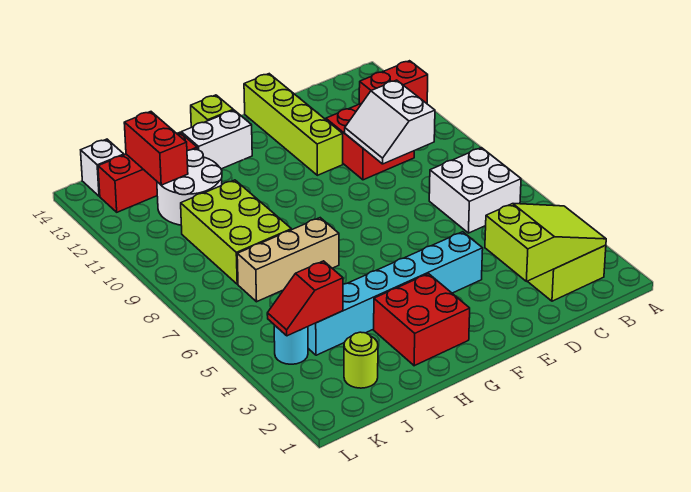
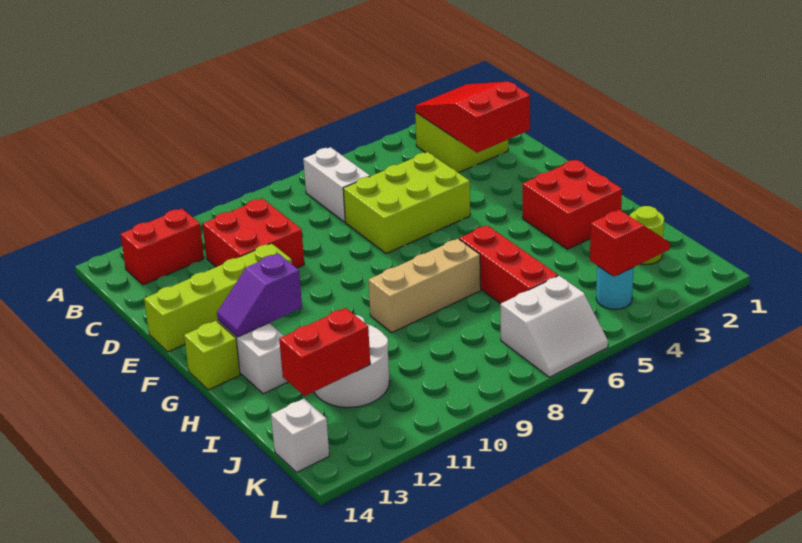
red brick A12:B12 level 1 -> red brick B12:B13 level 1
lime slope B2:D3 level 2 top D -> red slope B2:D3 level 2 top D
white brick B6:C7 level 1 -> white brick B7:C7 level 1
white slope C9:D10 level 2 top C -> white slope K6:L7 level 1 top K
cyan brick E4:J4 level 1 -> none
none -> purple slope G12:G13 level 2 top 12
tan brick H7:J7 level 1 -> tan brick H7:H9 level 1
lime brick I8:J10 level 1 -> lime brick D5:E7 level 1
red brick I13:K13 level 1 -> red brick H6:J6 level 1
red slope J4:K4 level 2 top J -> red slope K3:K4 level 2 top 4

